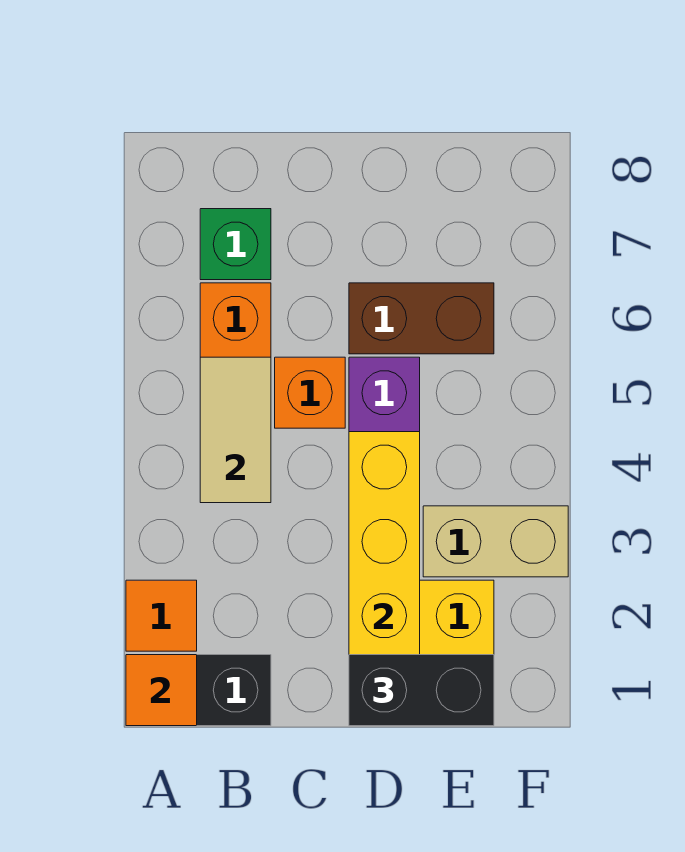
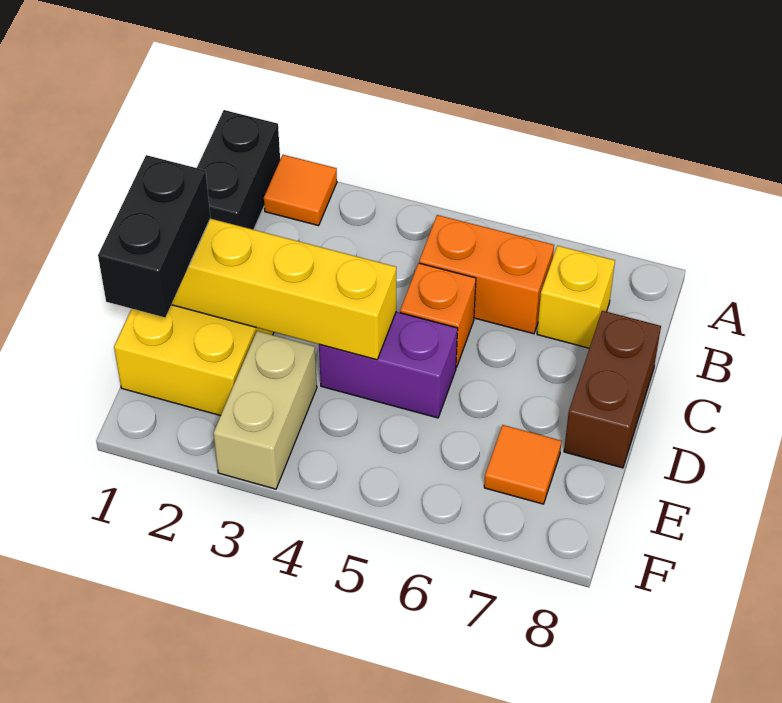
orange tile A1 level 2 -> orange tile E7 level 1
tan tile B4:B5 level 2 -> none
green brick B7 level 1 -> yellow brick B7 level 1
brown brick D6:E6 level 1 -> brown brick C8:D8 level 1

